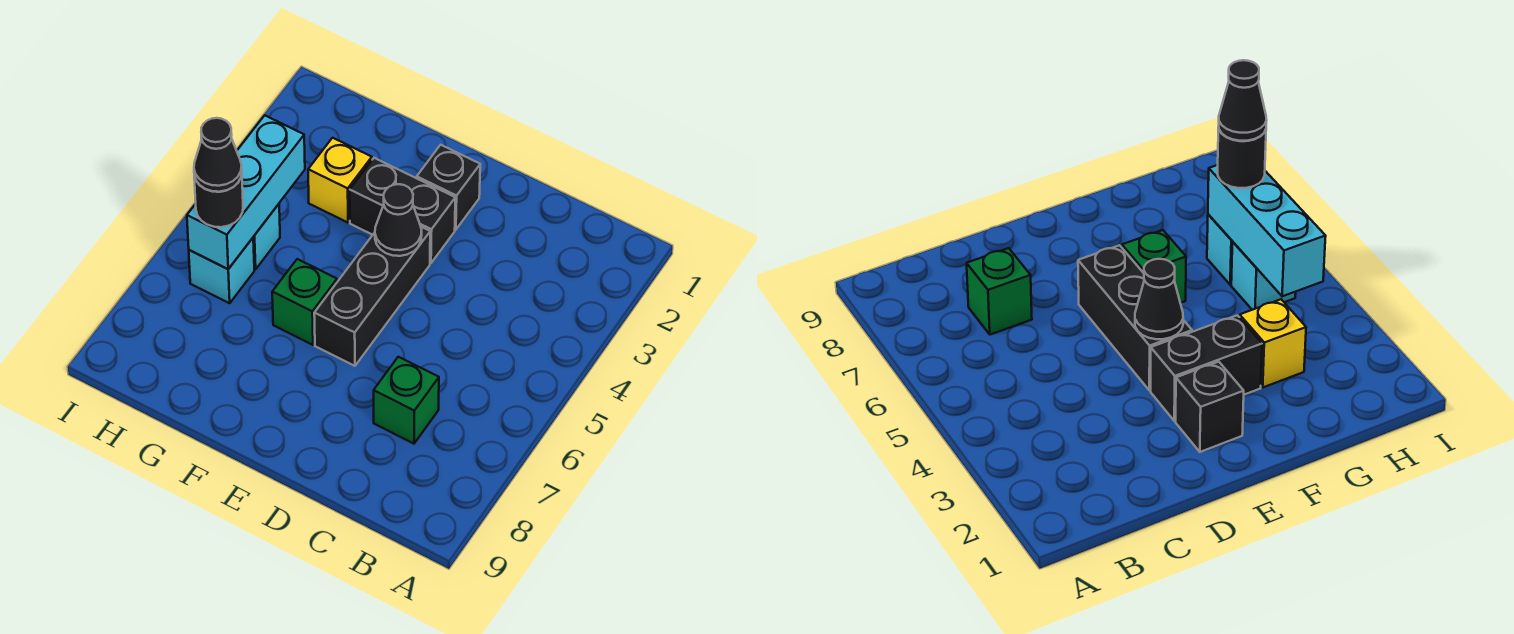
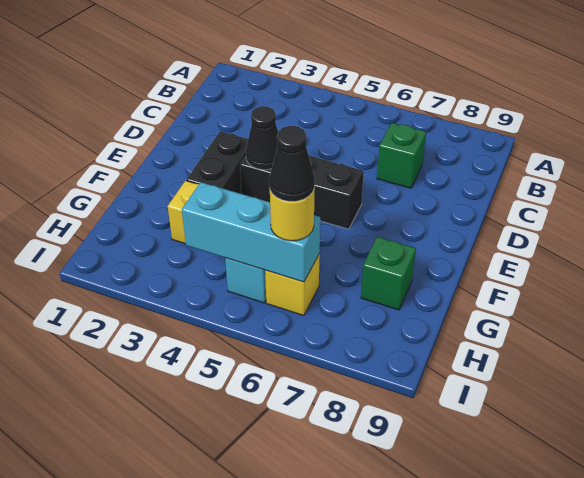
black brick E2 level 1 -> none
green brick F6 level 1 -> green brick G8 level 1
cyan brick H6 level 1 -> yellow brick H6 level 1
black round brick H6 level 3 -> yellow round brick H6 level 3

